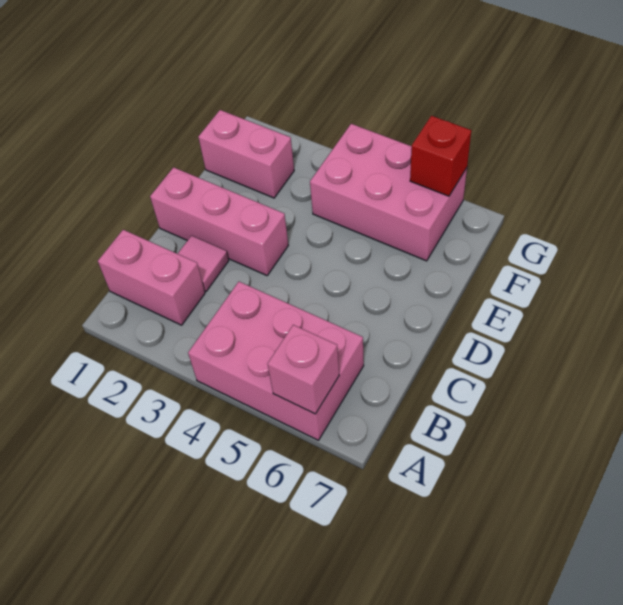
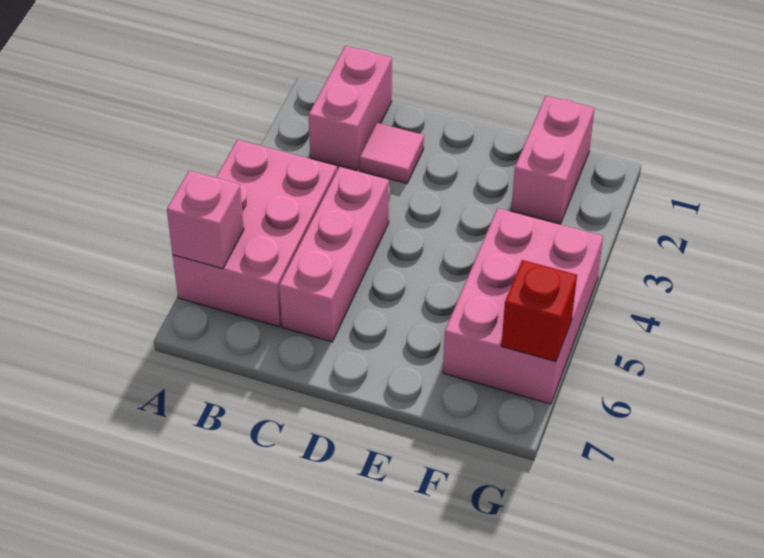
pink brick D1:D3 level 1 -> pink brick C4:C6 level 1

